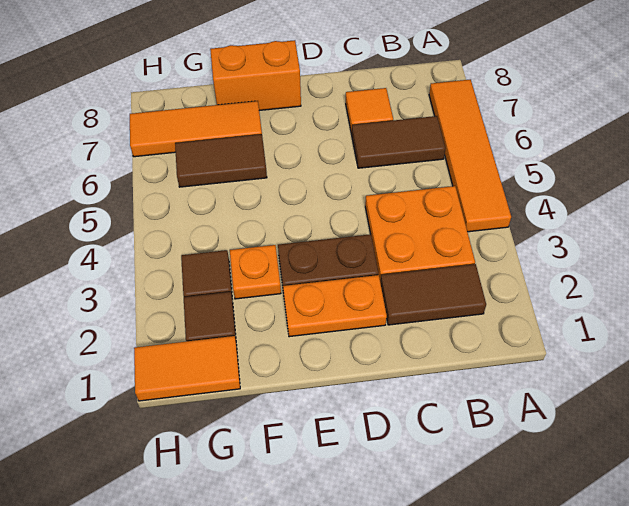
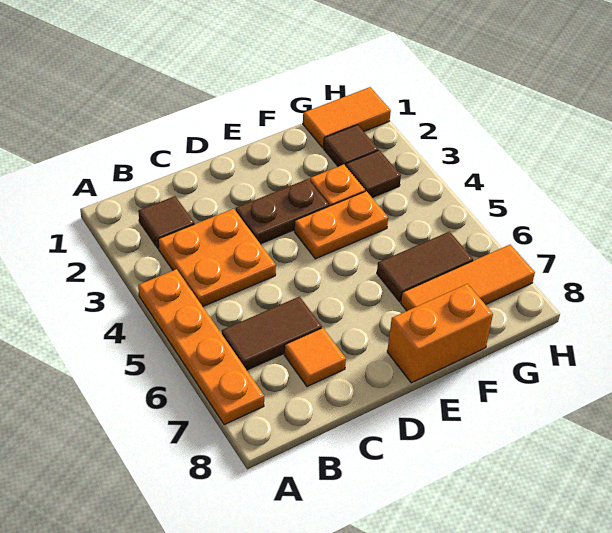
orange tile A4:A7 level 1 -> orange plate A4:A7 level 1
brown tile B2:C2 level 1 -> brown tile B2 level 1
orange plate D2:E2 level 1 -> orange plate E4:F4 level 1

